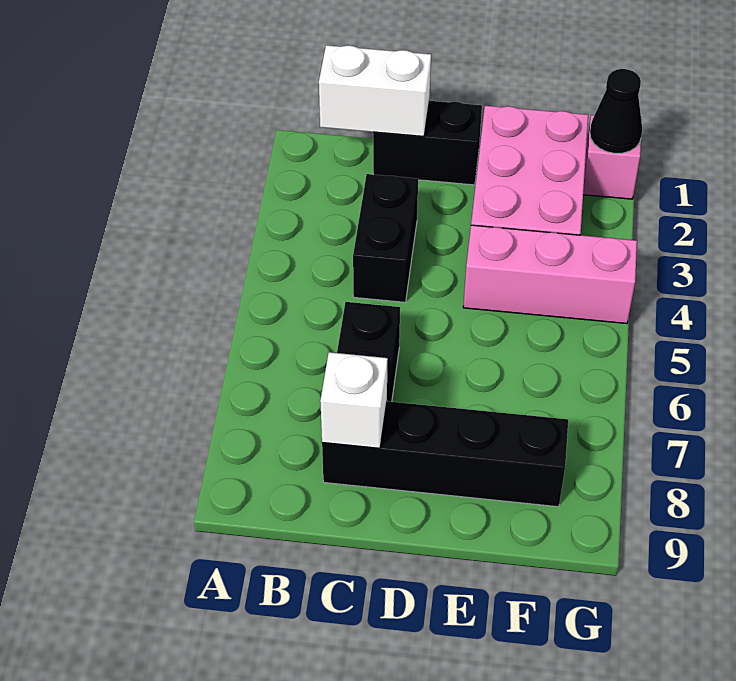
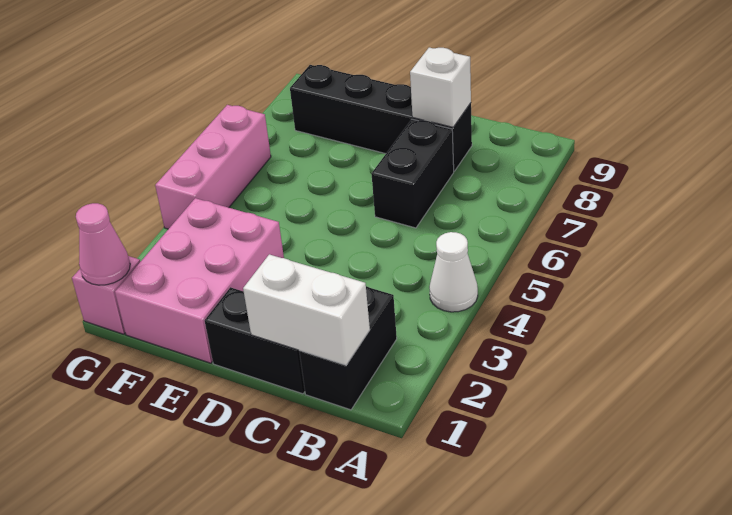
none -> white cone A4 level 1
black brick C3:C4 level 1 -> black brick B1:B2 level 1
pink brick E4:G4 level 1 -> pink brick G4:G6 level 1
black cone G1 level 2 -> pink cone G1 level 2

